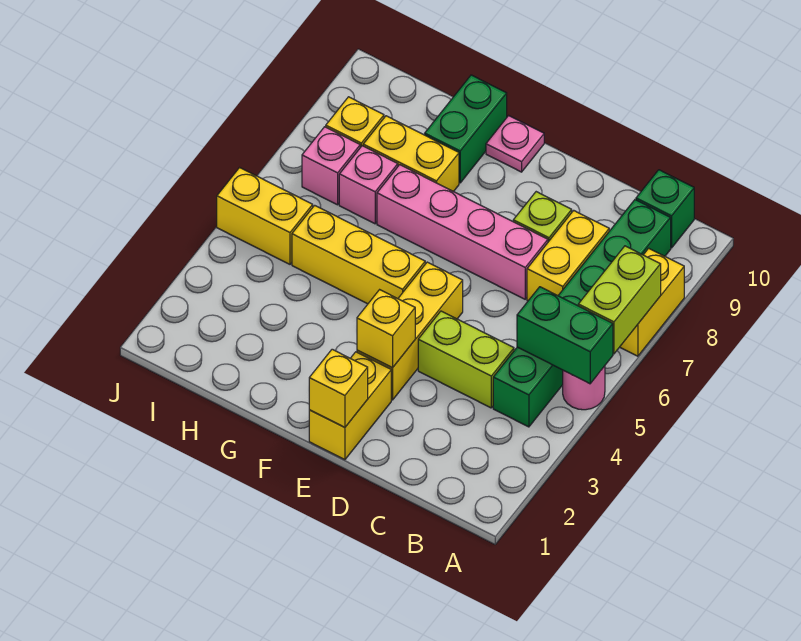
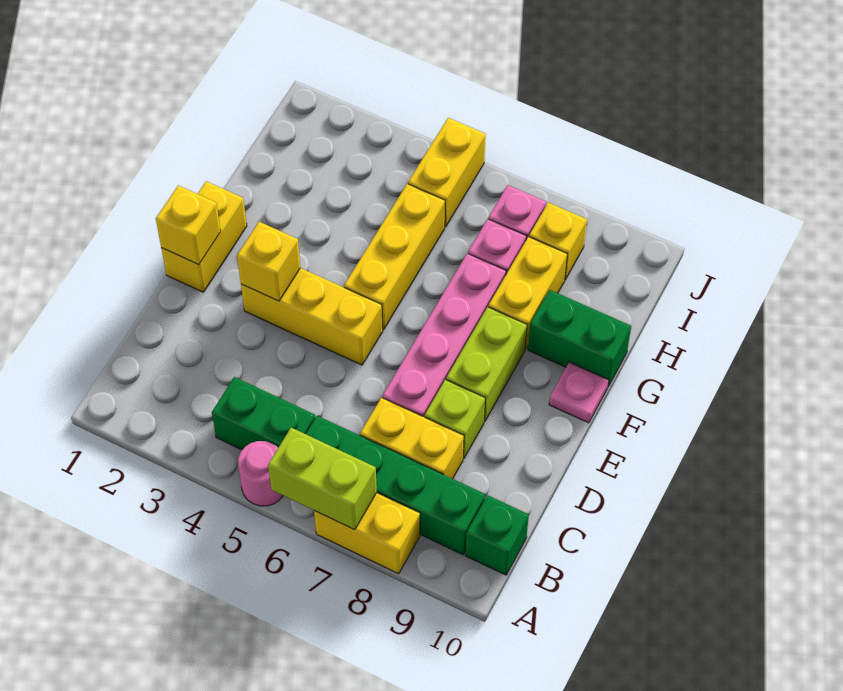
green brick A5:B5 level 2 -> none
lime brick C4:D4 level 1 -> lime brick E8:F8 level 1
yellow brick E1:E2 level 1 -> yellow brick E1:F1 level 1

